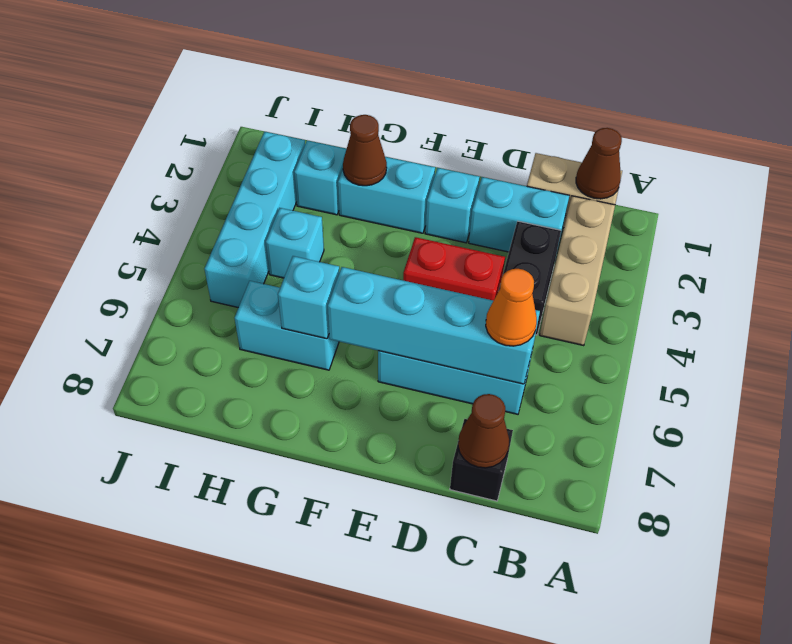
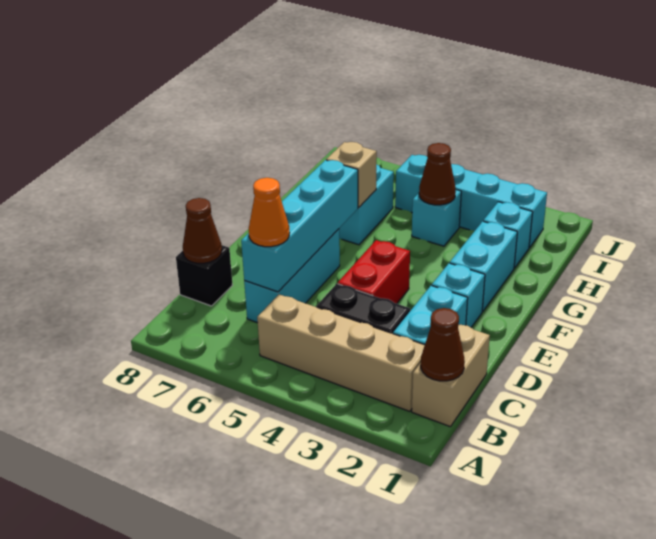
tan brick B2:B4 level 1 -> tan brick B2:B5 level 1
brown cone G2 level 2 -> brown cone H4 level 2
cyan brick G6 level 2 -> tan brick G6 level 2

